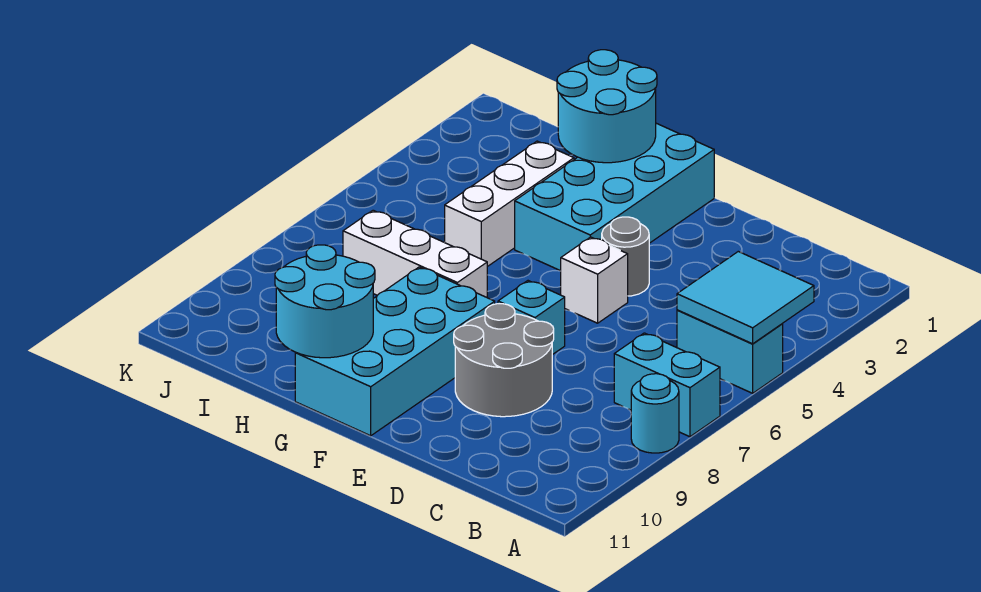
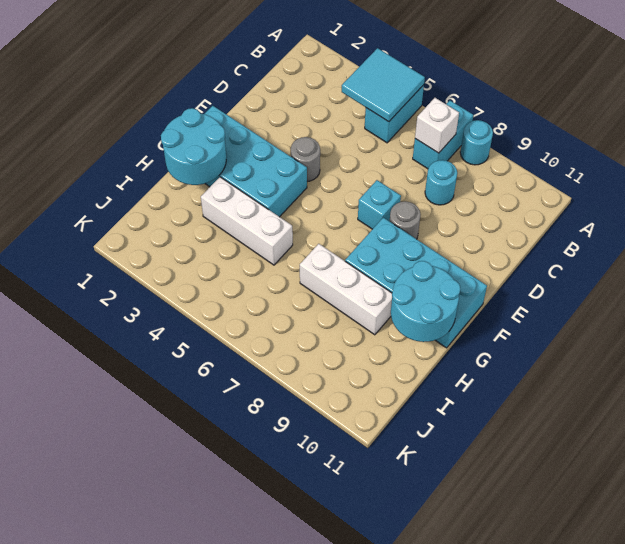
none -> cyan round brick C8 level 1
grey round brick D8:E9 level 1 -> grey round brick E8 level 1
white brick E5 level 1 -> white brick B7 level 2
white brick G7:I7 level 1 -> white brick H7:H9 level 1

